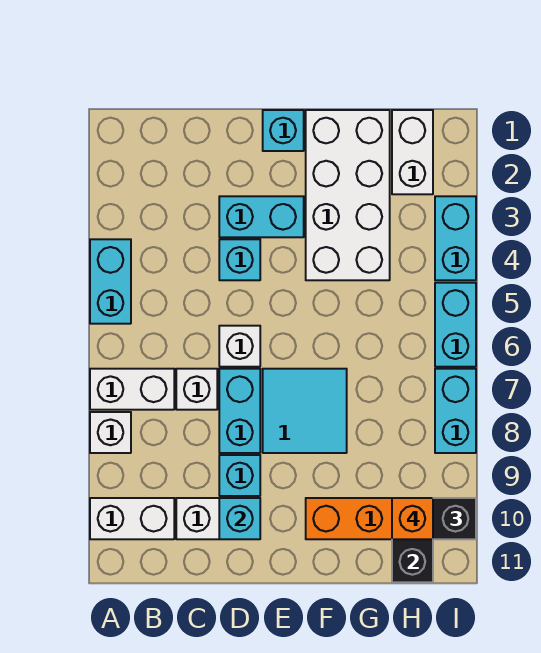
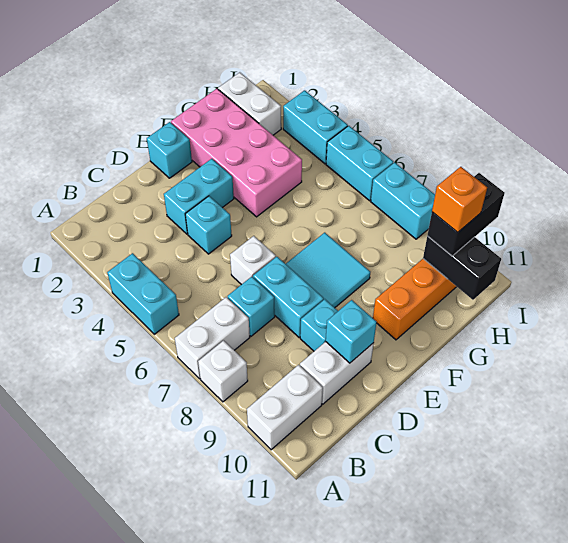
white brick C7 level 1 -> cyan brick C7 level 1
white brick F1:G4 level 1 -> pink brick F1:G4 level 1

